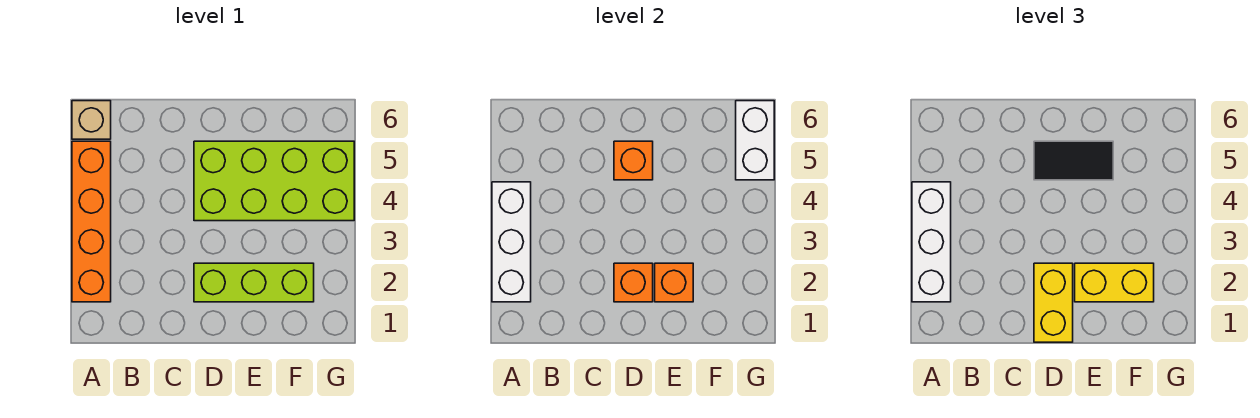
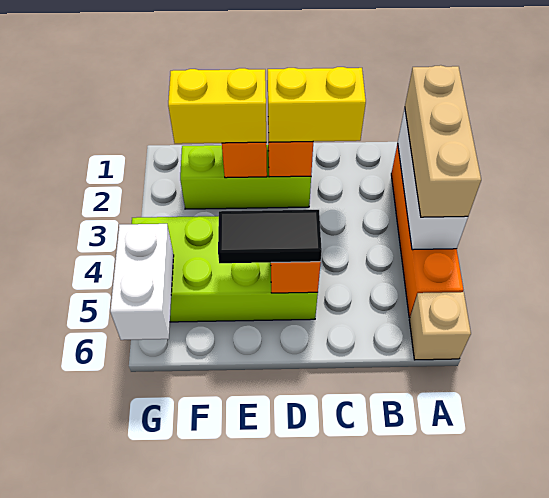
white brick A2:A4 level 3 -> tan brick A2:A4 level 3
yellow brick D1:D2 level 3 -> yellow brick C2:D2 level 3

